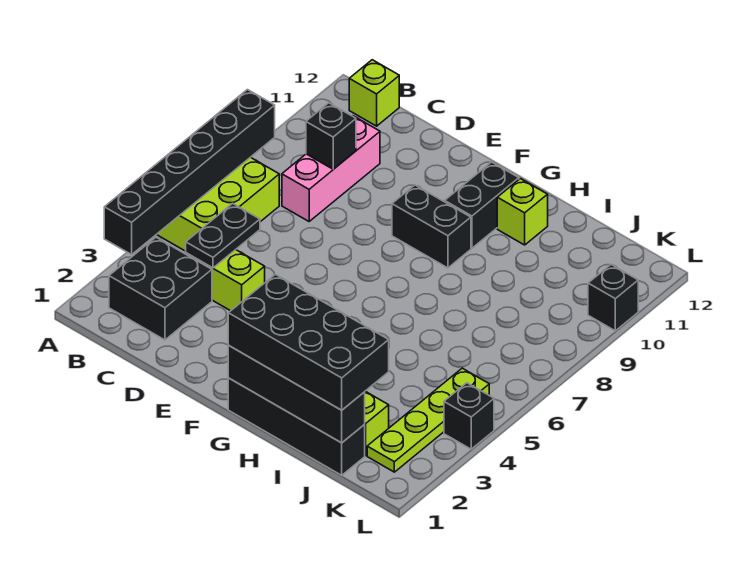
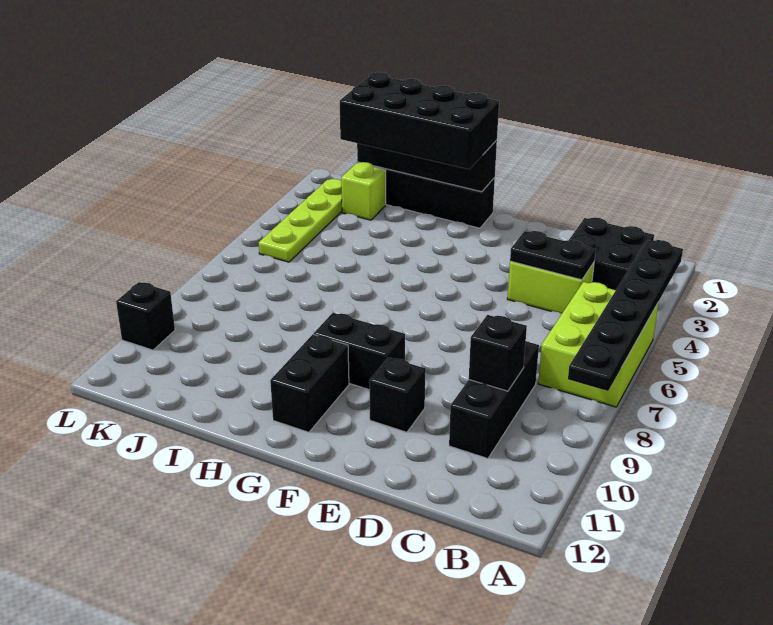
black brick A3:A8 level 2 -> black plate A3:A8 level 2
lime brick B12 level 1 -> none
black plate C4:C5 level 2 -> black plate C4:D4 level 2
pink brick C8:C10 level 1 -> black brick C8:C10 level 1
lime brick H11 level 1 -> none
black brick L4 level 1 -> black brick E10 level 1

